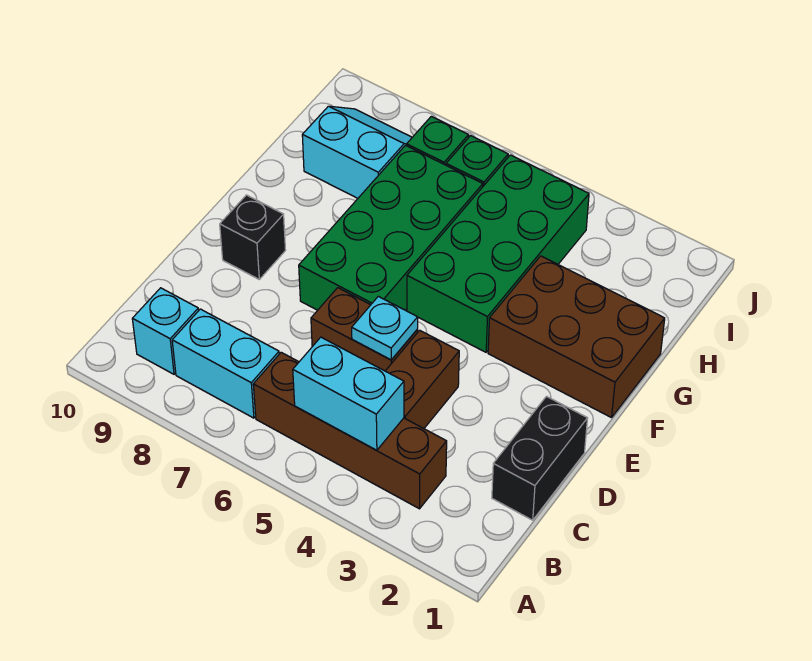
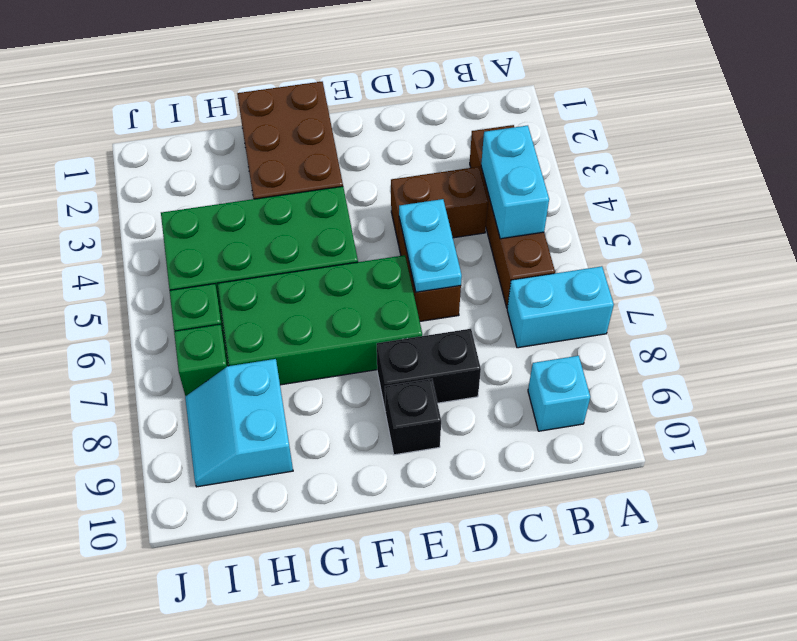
cyan brick B7:B8 level 1 -> cyan brick A7:B7 level 1
black brick C1:D1 level 1 -> black brick D8:E8 level 1
cyan plate D5 level 2 -> cyan plate D5:D6 level 2

